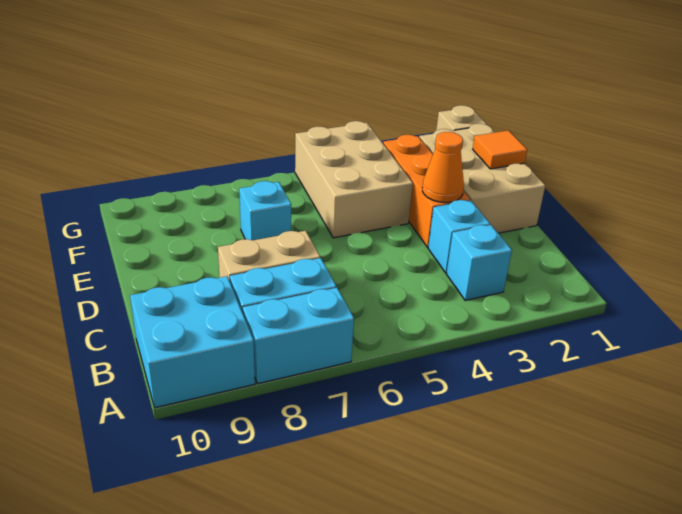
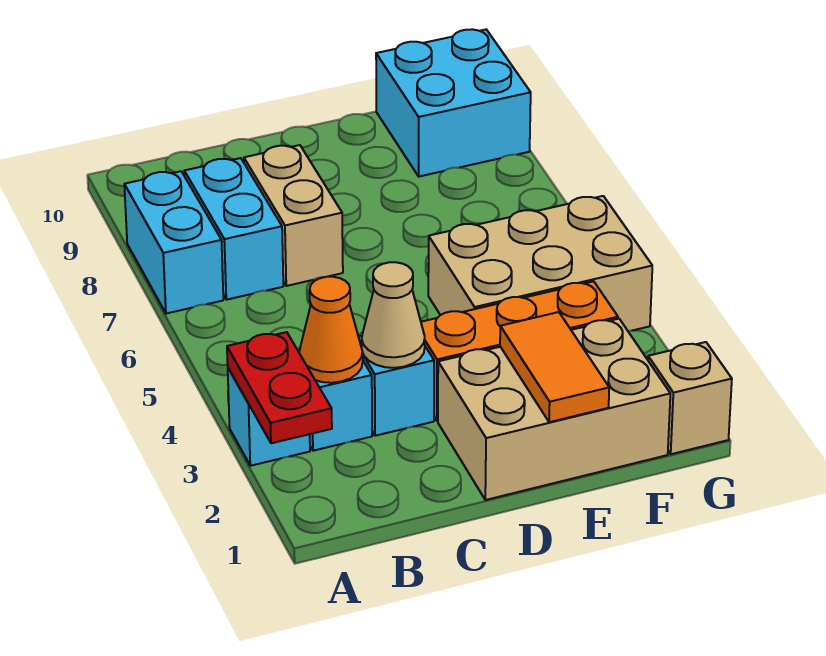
none -> red plate A2:A3 level 2
cyan brick A9:B10 level 1 -> cyan brick F9:G10 level 1
none -> tan cone C3 level 2
orange cone D3 level 2 -> orange cone B3 level 2
orange tile E1 level 2 -> orange tile E1:E2 level 2
cyan brick E7 level 1 -> cyan brick A3 level 1

